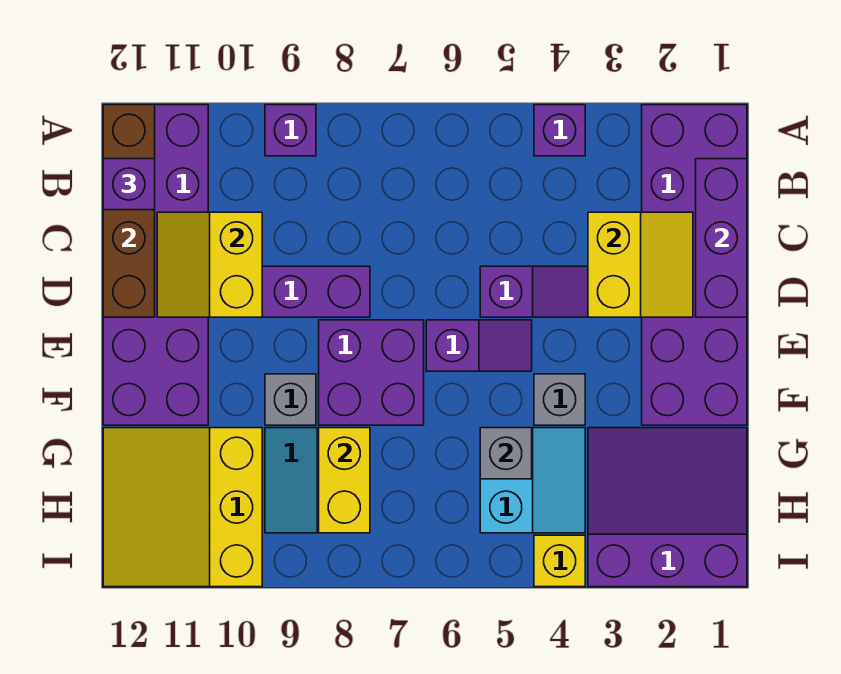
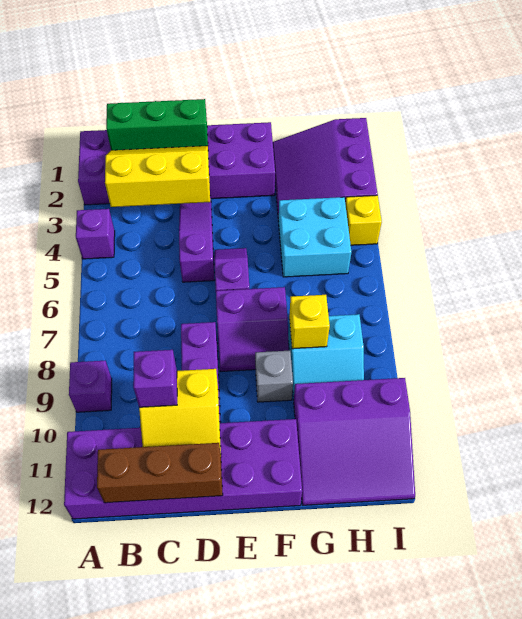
brown brick A12:D12 level 2 -> brown brick B12:D12 level 2
purple brick B1:D1 level 2 -> green brick B1:D1 level 2
purple brick B12 level 3 -> purple brick C10 level 3
yellow slope C2:D3 level 2 top 3 -> yellow slope B2:D3 level 2 top 3
purple brick E7:F8 level 1 -> purple slope E7:F8 level 1 top 7
grey brick F4 level 1 -> none
cyan slope G4:H5 level 1 top 5 -> cyan brick G4:H5 level 1
grey brick G5 level 2 -> none
yellow brick G8:H8 level 2 -> yellow brick G8 level 2
yellow slope G10:I12 level 1 top 10 -> purple slope G10:I12 level 1 top 10

